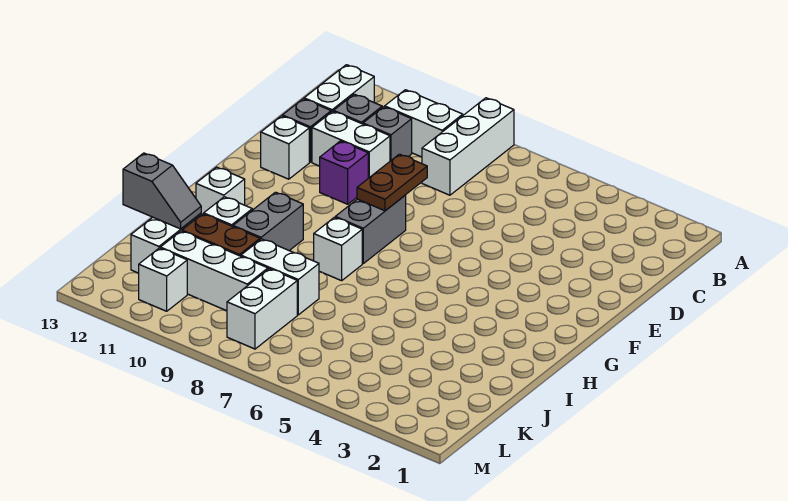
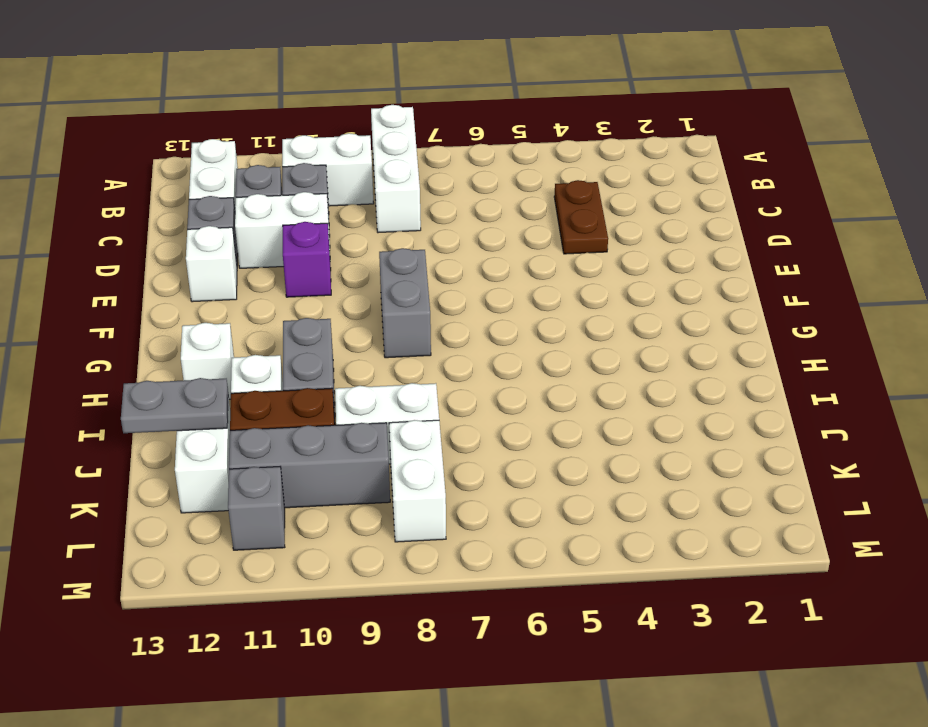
brown plate E8:F8 level 2 -> brown plate C4:D4 level 1
white brick H8 level 1 -> none
grey slope J12:J13 level 2 top 13 -> grey plate J12:J13 level 2
white brick K9:K11 level 1 -> grey brick K9:K11 level 1
white brick L11 level 1 -> grey brick L11 level 1

